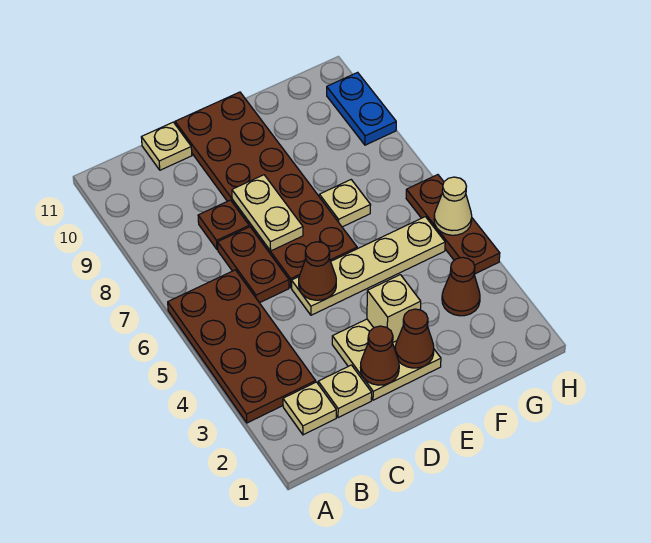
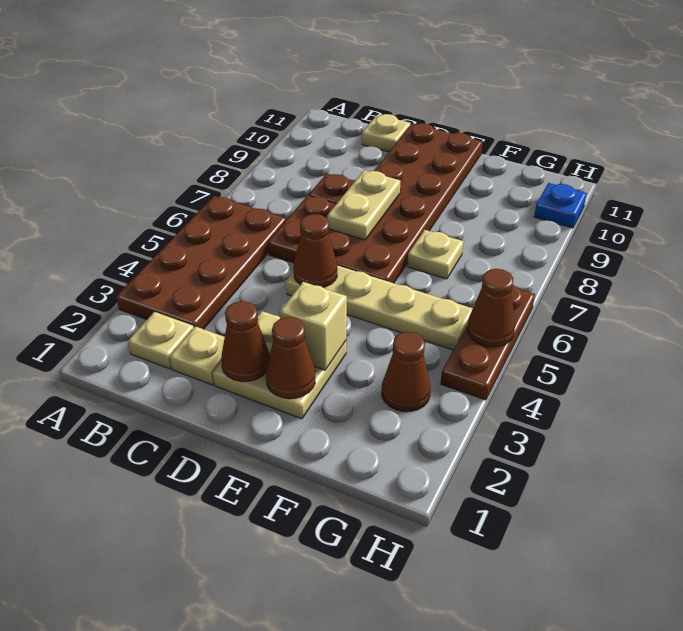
tan cone H5 level 2 -> brown cone H5 level 2
blue plate H9:H10 level 1 -> blue plate H10 level 1

